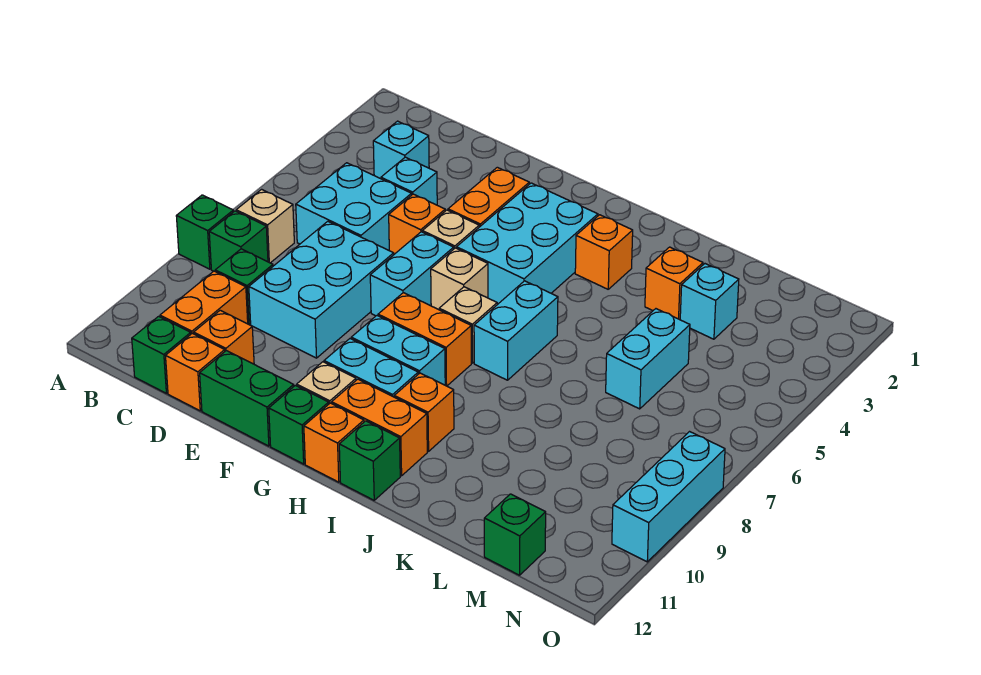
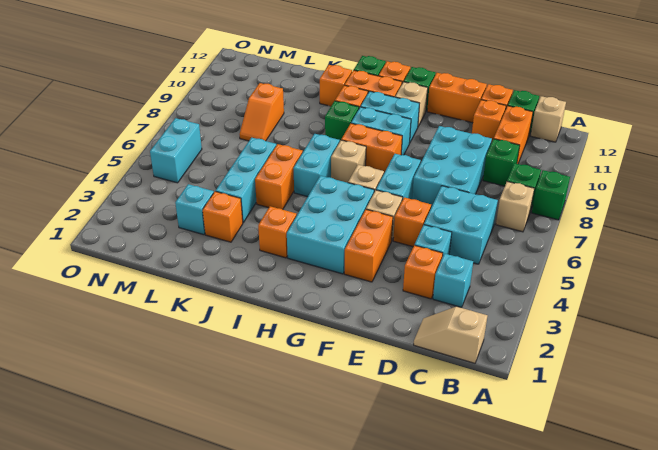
none -> tan slope B1:C1 level 1 top B
none -> tan brick B12 level 1
none -> orange brick D3 level 1
green brick E12:F12 level 1 -> orange brick E12:F12 level 1
none -> orange brick J5:J6 level 1
none -> orange brick J11 level 1
cyan brick L5:L6 level 1 -> cyan brick N5:N6 level 1
none -> orange slope L8:L9 level 1 top 9
green brick M12 level 1 -> green brick I9 level 1
cyan brick O8:O10 level 1 -> cyan brick K4:K6 level 1

